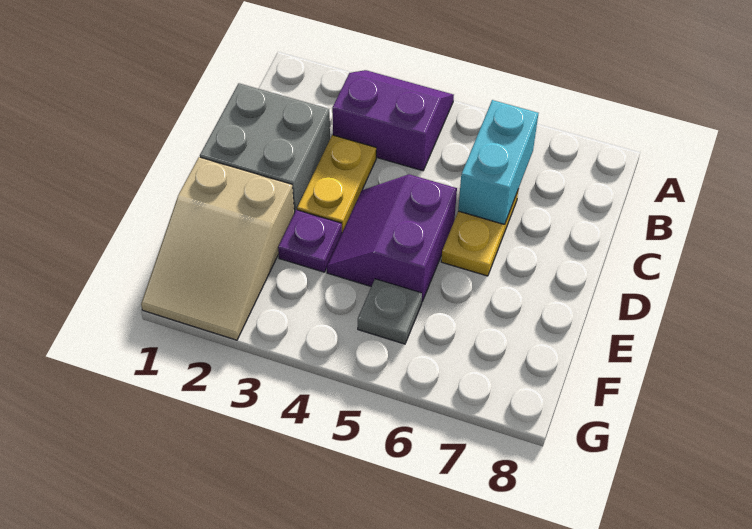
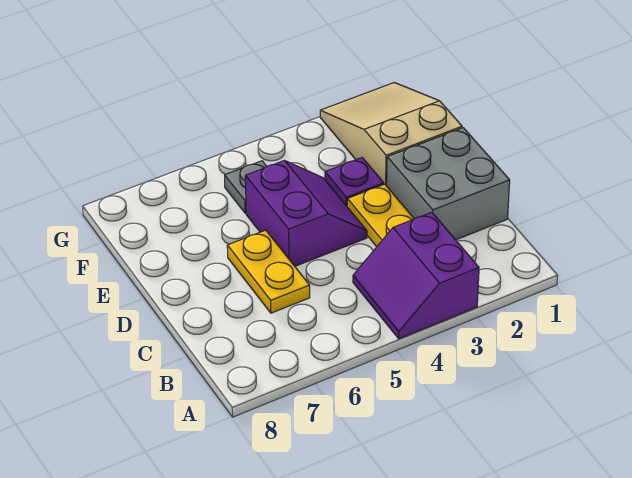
purple slope A3:B4 level 1 top B -> purple slope A3:B4 level 1 top 3
cyan brick B6:C6 level 2 -> none

